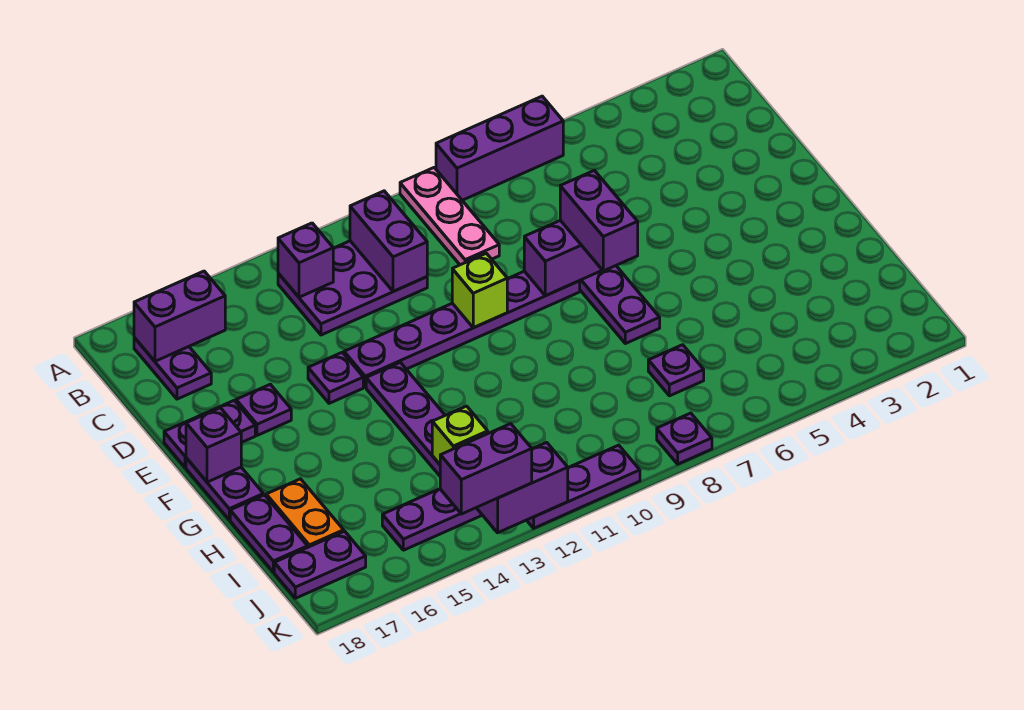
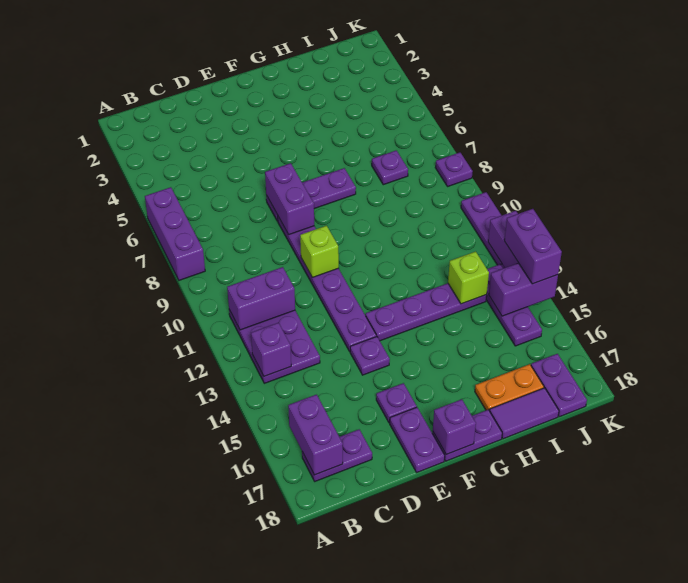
pink plate A9:C9 level 1 -> none
purple brick E7:F7 level 3 -> purple brick J14:K14 level 2
purple plate H18:I18 level 1 -> purple tile H18:I18 level 1

